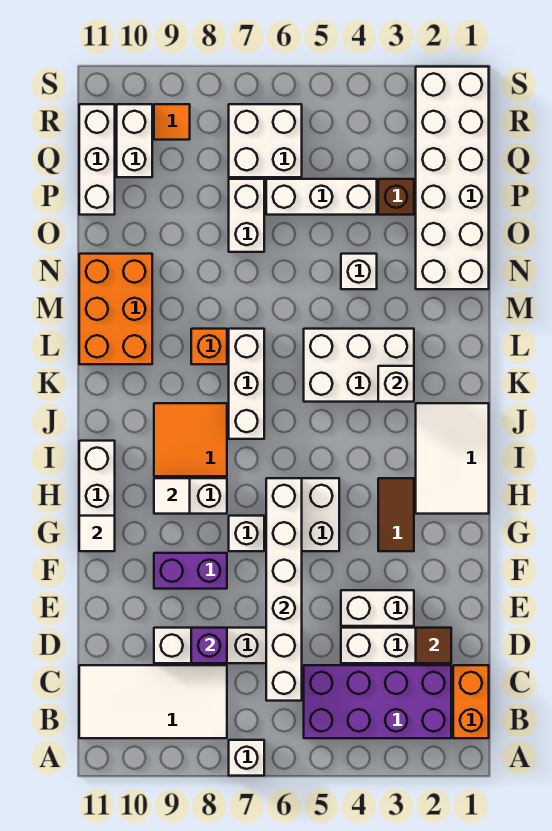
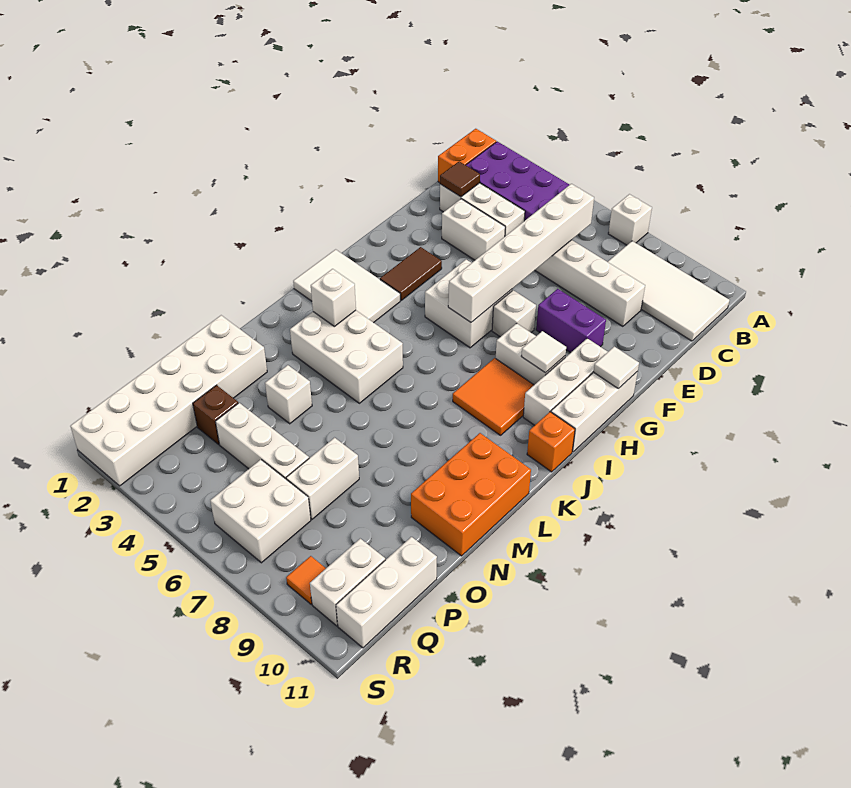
purple brick D8 level 2 -> none
white tile H1:J2 level 1 -> white tile I1:J3 level 1
white brick J7:L7 level 1 -> white brick G10:I10 level 1
orange brick L8 level 1 -> orange brick J11 level 1

